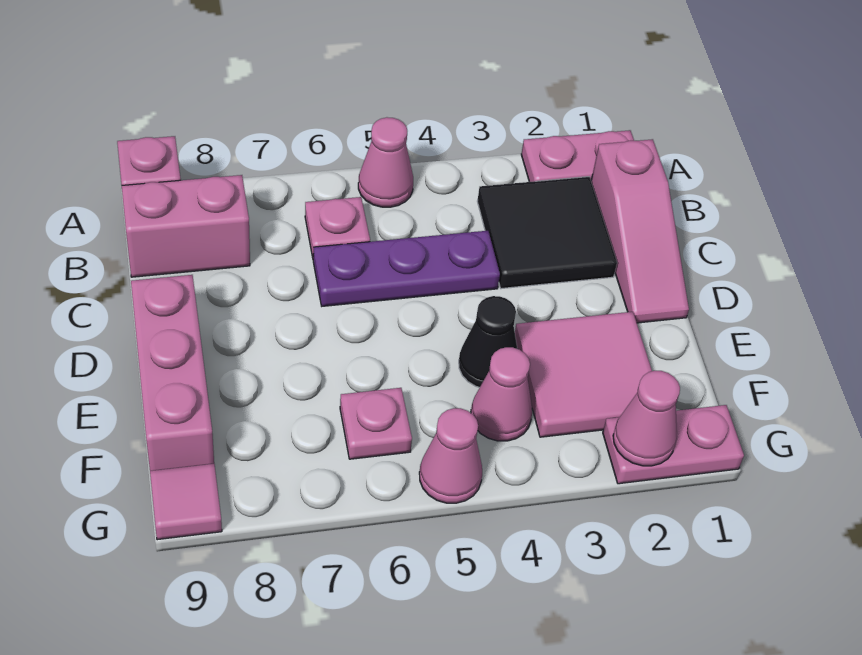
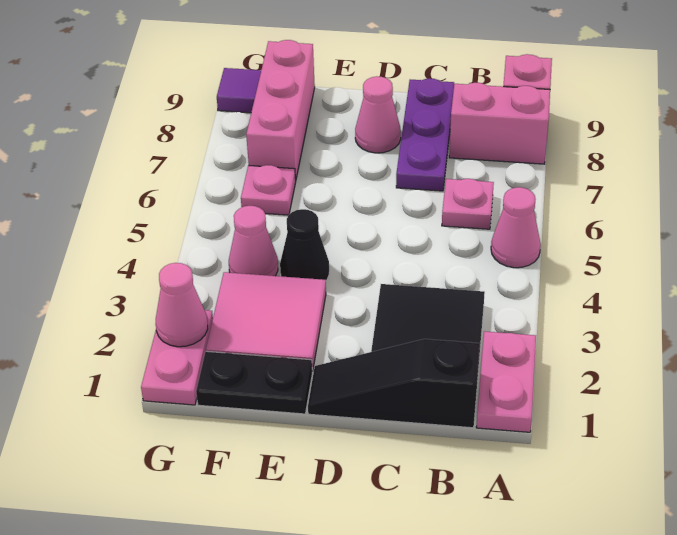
pink slope B1:D1 level 1 top B -> black slope B1:D1 level 1 top B
pink brick B8:B9 level 1 -> pink brick A8:B8 level 1
purple plate C4:C6 level 1 -> purple plate C7:C9 level 1
pink brick D9:F9 level 1 -> pink brick F7:F9 level 1
none -> black plate E1:F1 level 1
pink cone G5 level 1 -> pink cone D8 level 1
pink tile G9 level 1 -> purple tile G9 level 1

